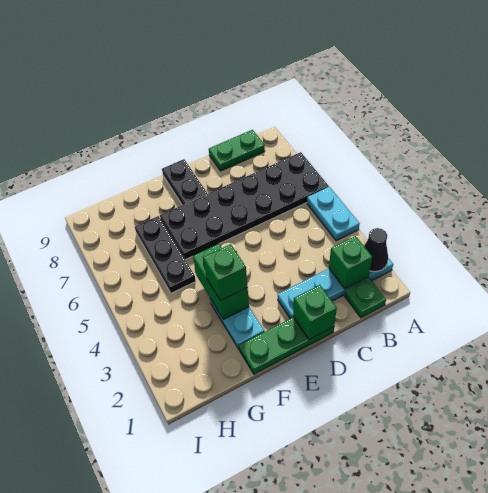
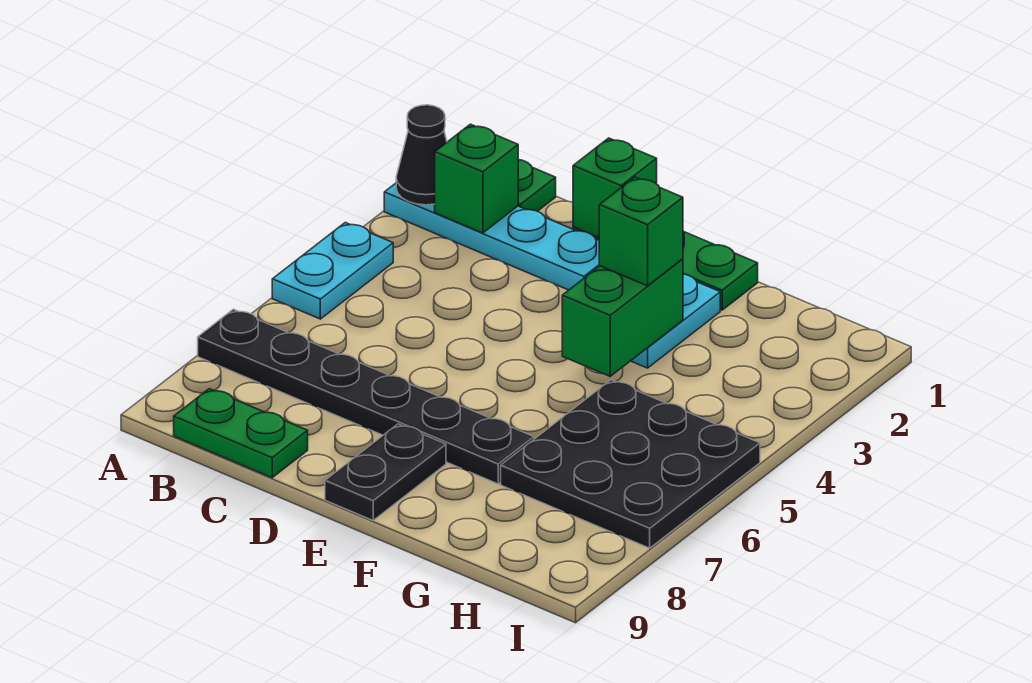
black plate A6:F7 level 1 -> black plate A7:F7 level 1
black plate G5:G7 level 1 -> black plate G5:I7 level 1

